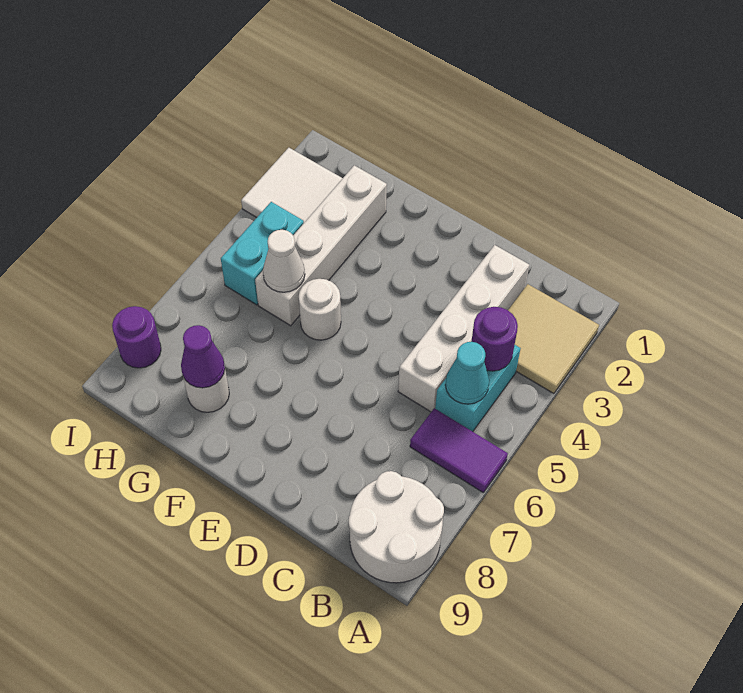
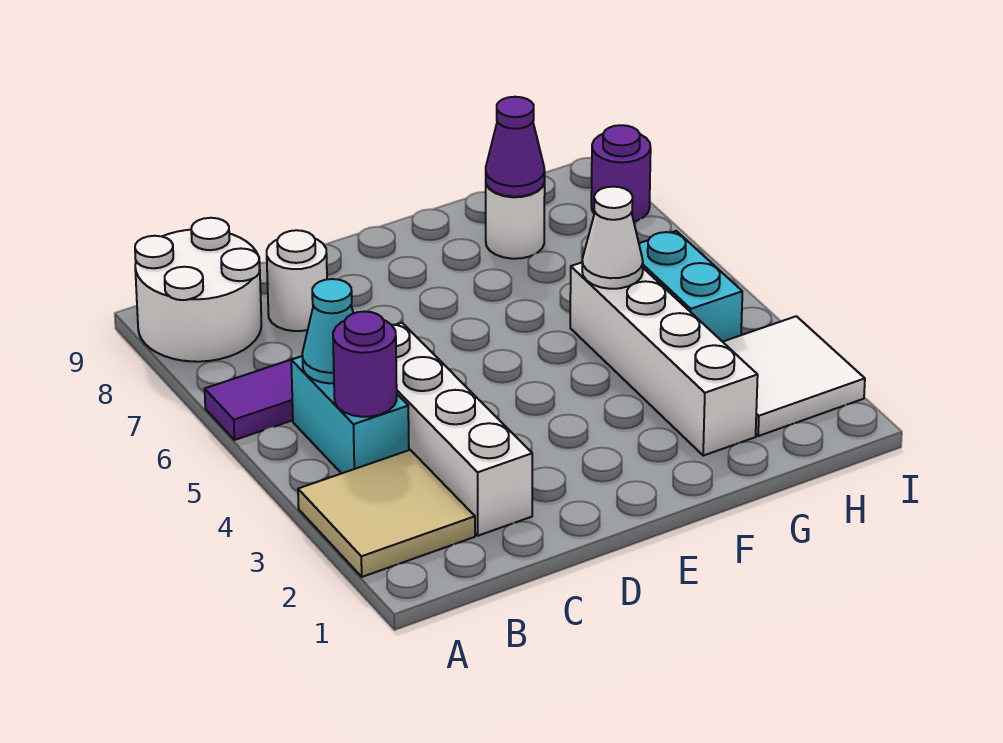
white round brick F5 level 1 -> white round brick C8 level 1

